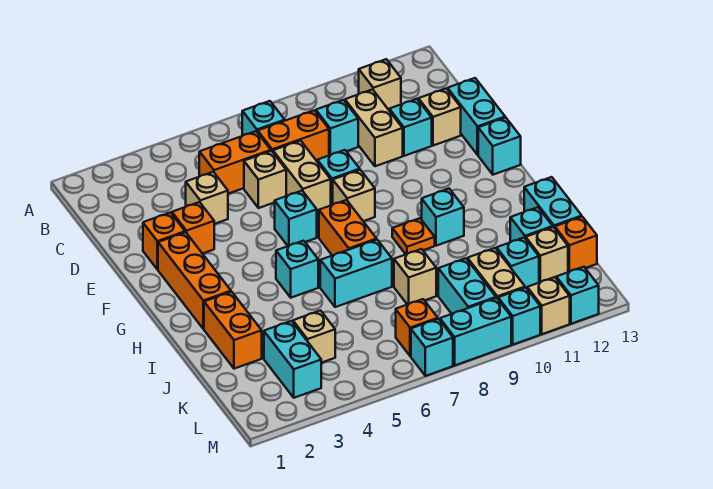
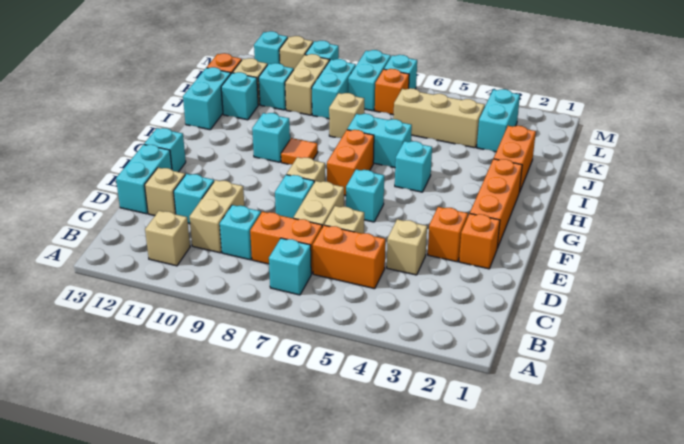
orange plate H9 level 1 -> orange tile H9 level 1
tan brick K4 level 1 -> tan brick K4:K6 level 1
cyan brick M8:M9 level 1 -> cyan brick L8:M8 level 1

